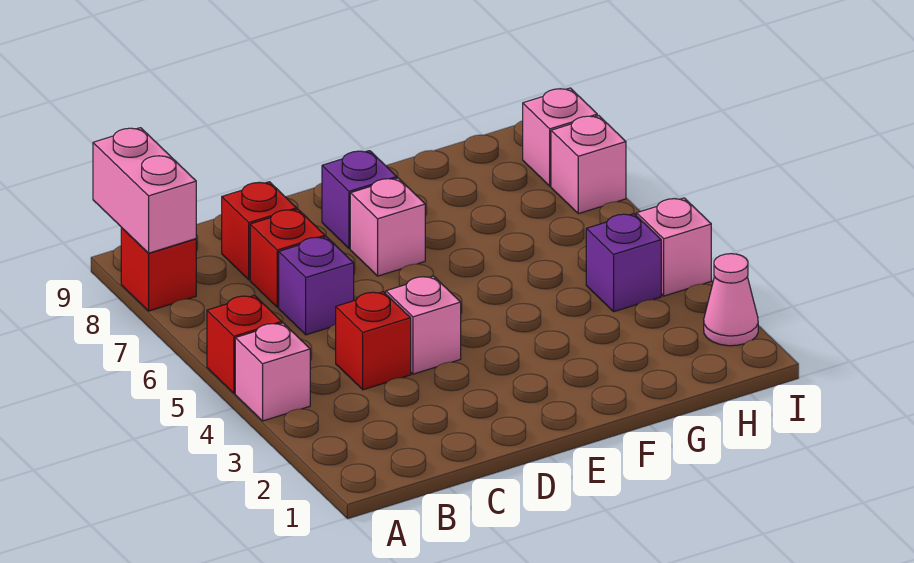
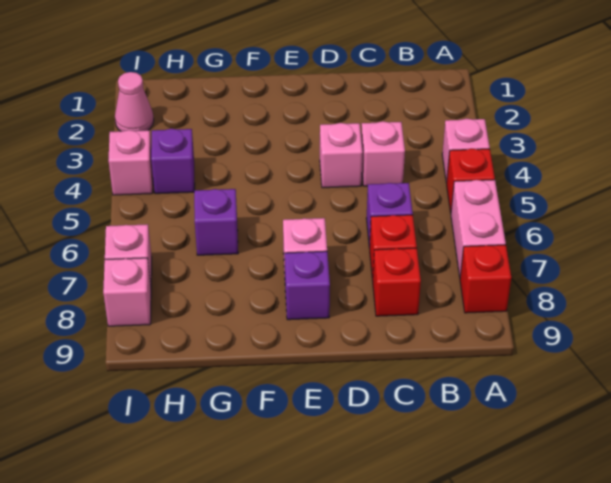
pink brick A8:A9 level 2 -> pink brick A6:A7 level 1
red brick C4 level 1 -> pink brick C4 level 1
none -> purple brick G6 level 1

